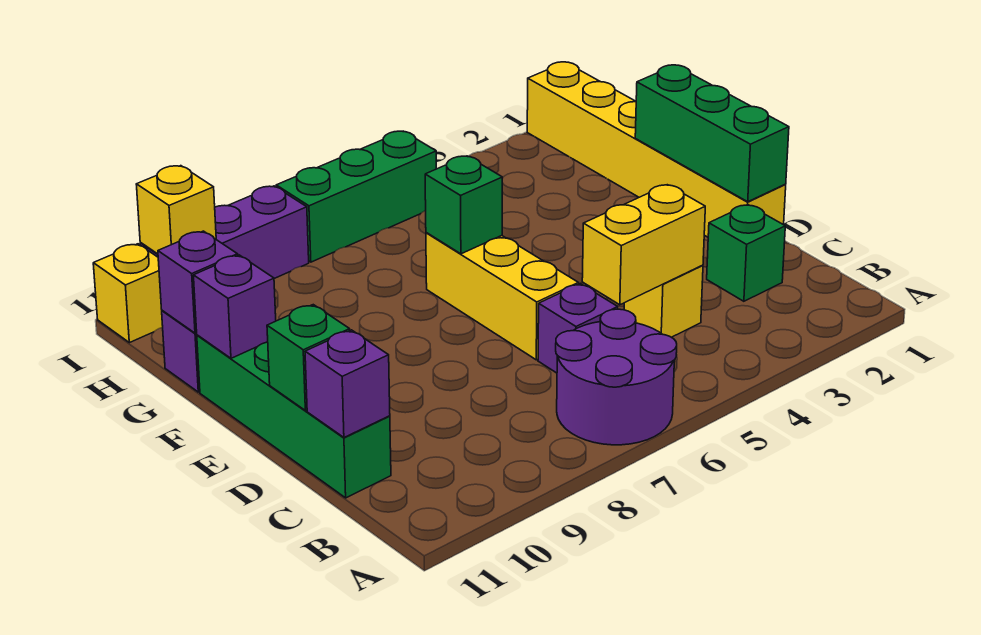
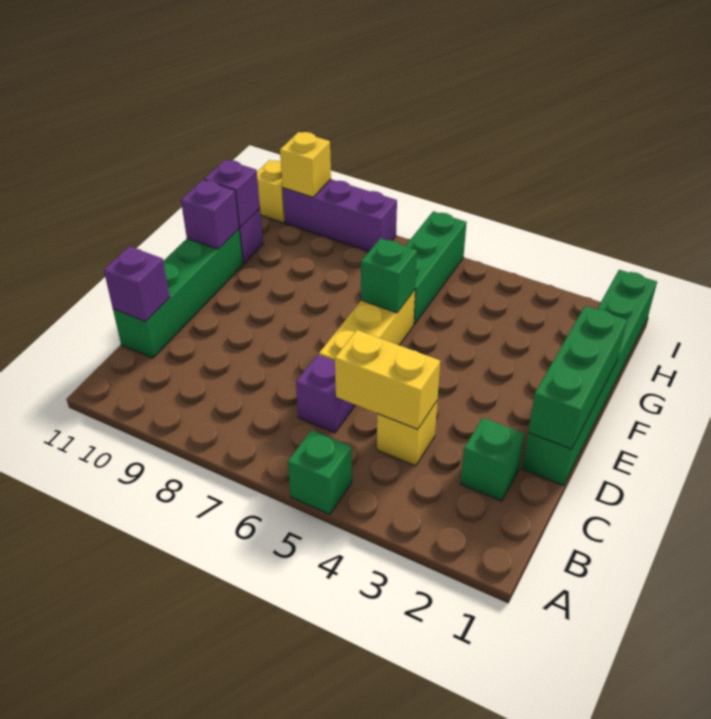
purple round brick A6:B7 level 1 -> none
yellow brick D1:I1 level 1 -> green brick D1:I1 level 1
green brick D11 level 2 -> green brick A5 level 1
green brick I5:I7 level 1 -> green brick G6:I6 level 1

